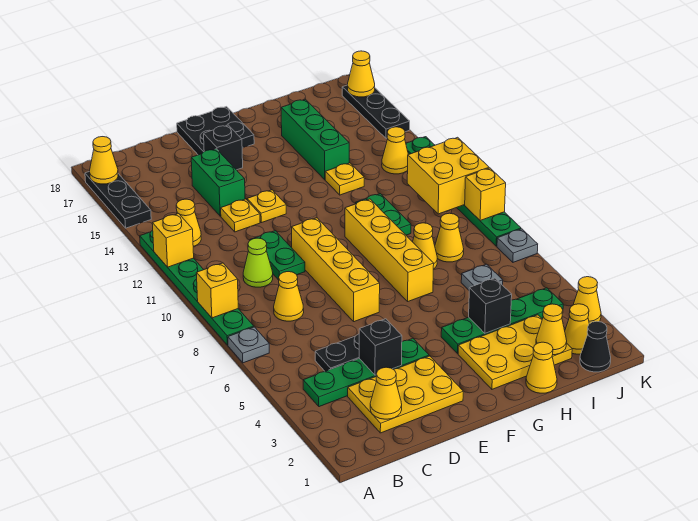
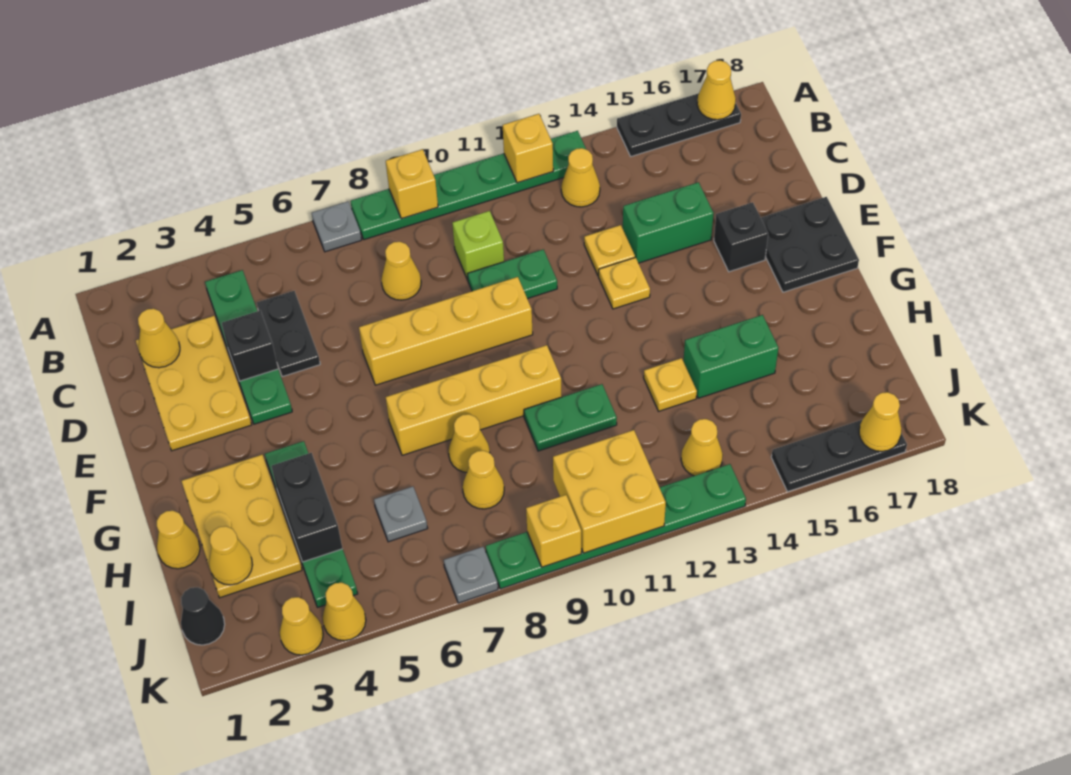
lime cone C10 level 1 -> lime brick C10 level 1
black brick H4 level 2 -> black brick H4:I4 level 2
green brick H14:H16 level 1 -> green brick H14:H15 level 1
yellow cone J2 level 1 -> yellow cone K4 level 1

